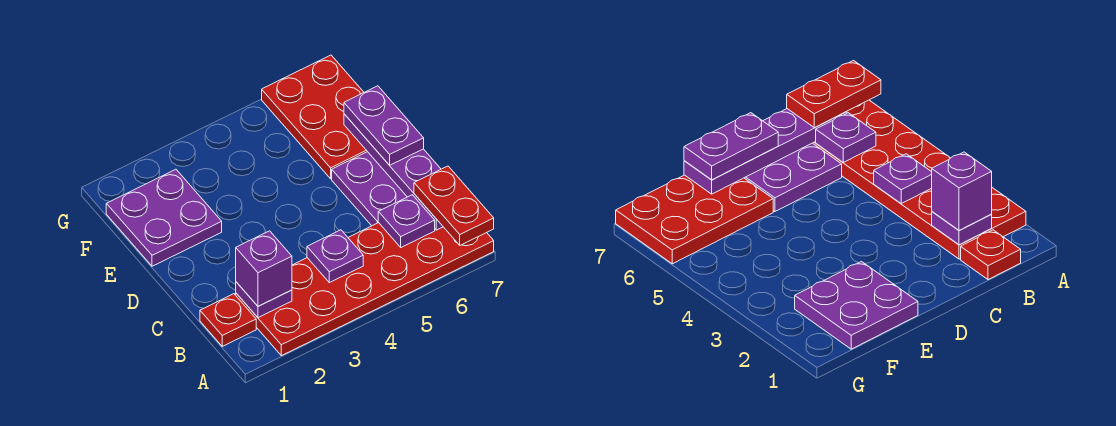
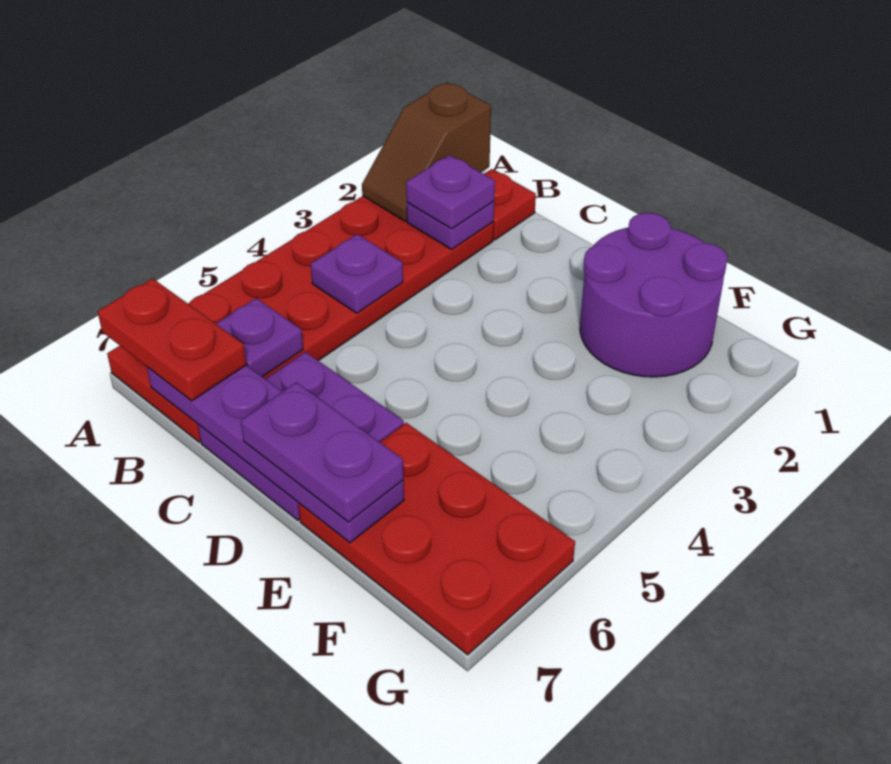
none -> brown slope A1:A2 level 2 top 1
purple brick B2 level 3 -> purple plate B2 level 3
purple plate E1:F2 level 1 -> purple round brick E1:F2 level 1

